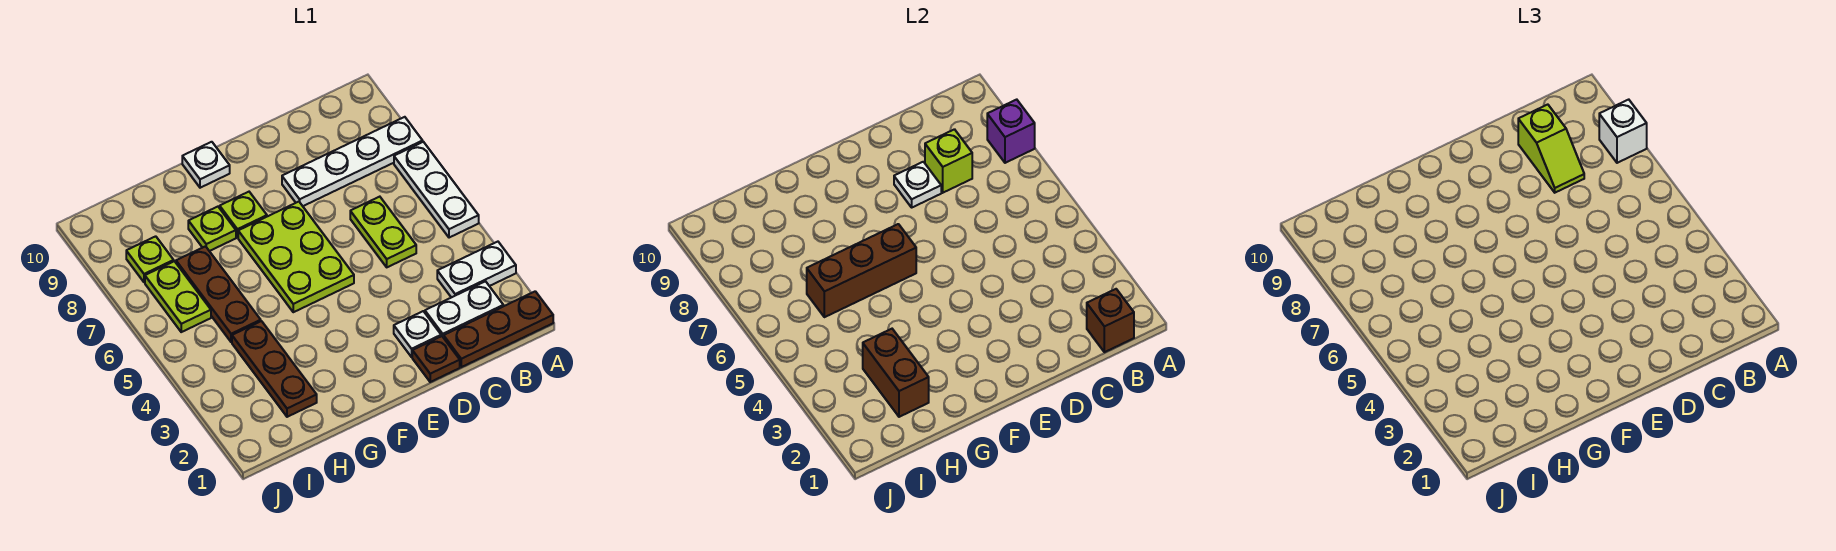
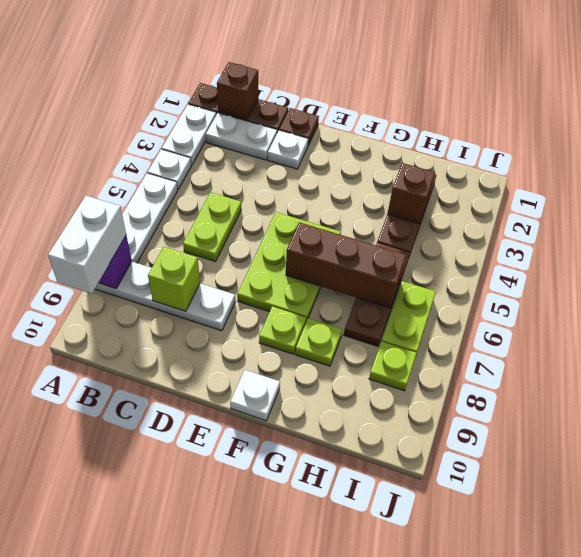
white plate A3:B3 level 1 -> white plate A2:A3 level 1
white brick A8 level 3 -> white brick A8:A9 level 3
lime slope C8:C9 level 3 top 9 -> none
white plate D8 level 2 -> white plate A4 level 1
brown brick H2:H3 level 2 -> brown brick H3 level 2

